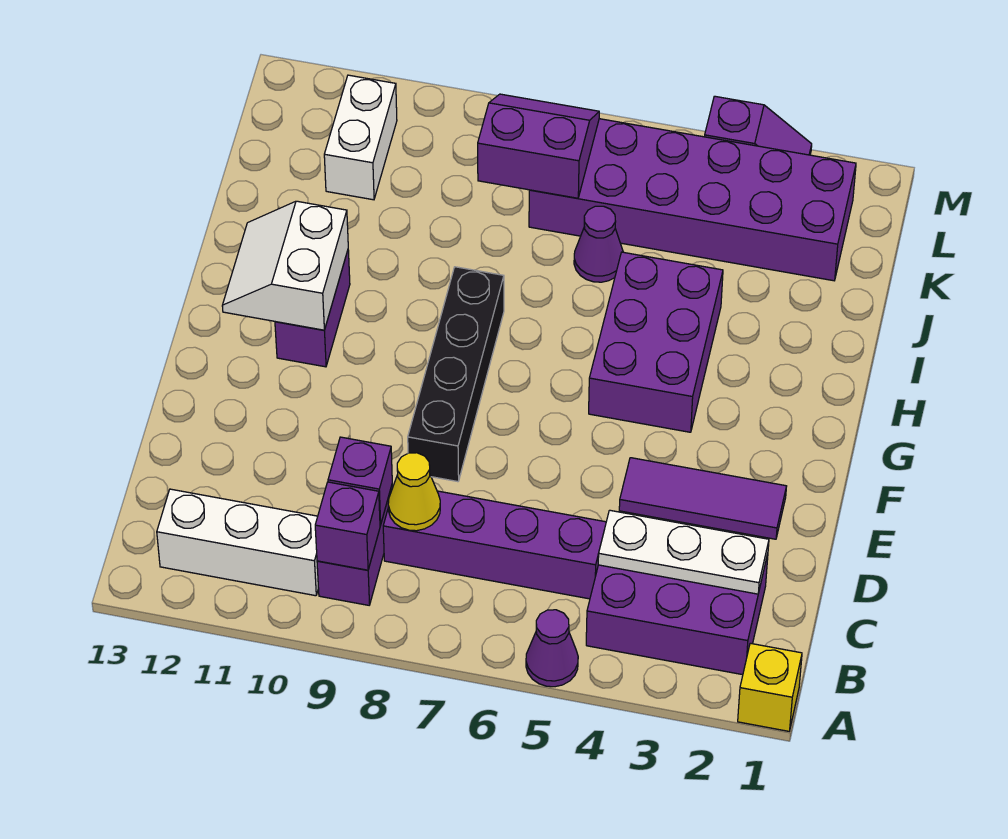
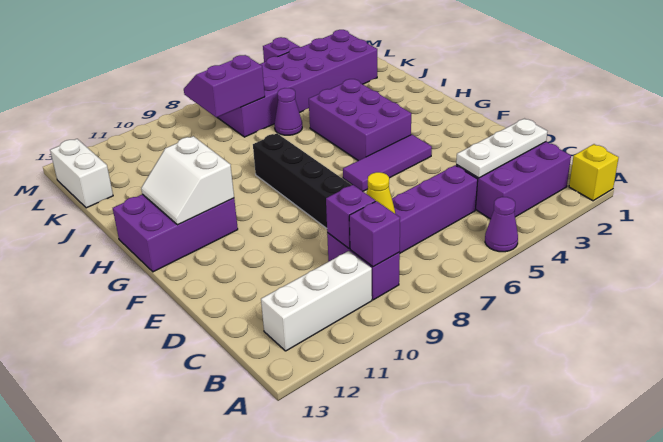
purple tile E2:E4 level 1 -> purple tile F4:F6 level 1
purple brick G11:H11 level 1 -> purple brick G11:H13 level 1
white brick K11:L11 level 1 -> white brick K13:L13 level 1

